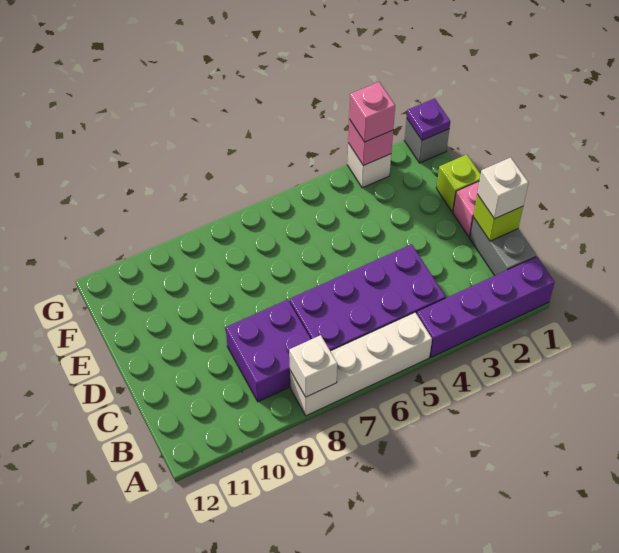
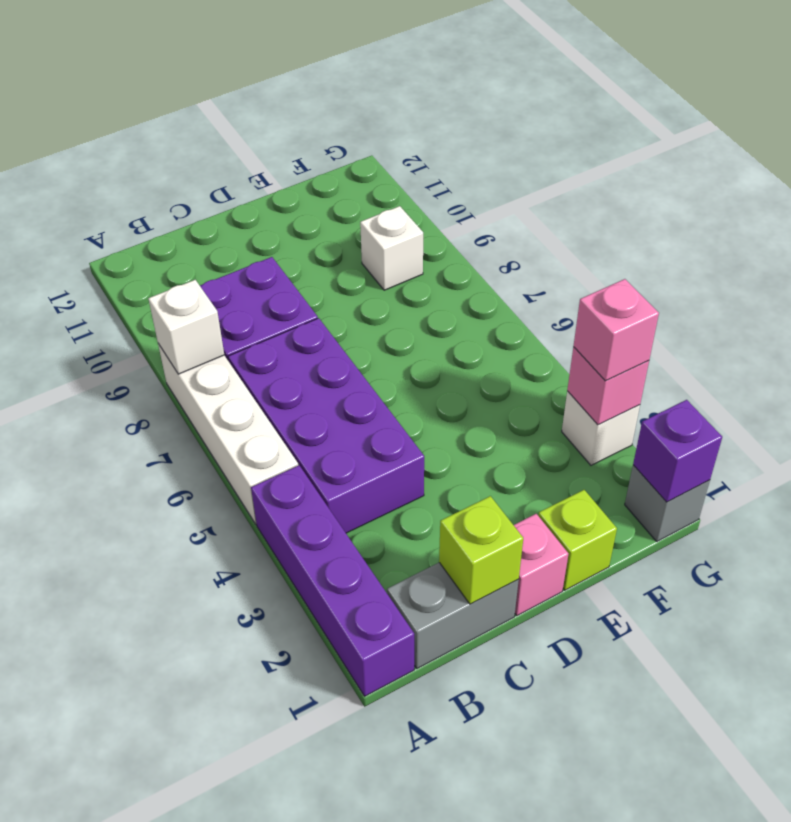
white brick C1 level 3 -> white brick F9 level 1
purple plate G1 level 2 -> purple brick G1 level 2

